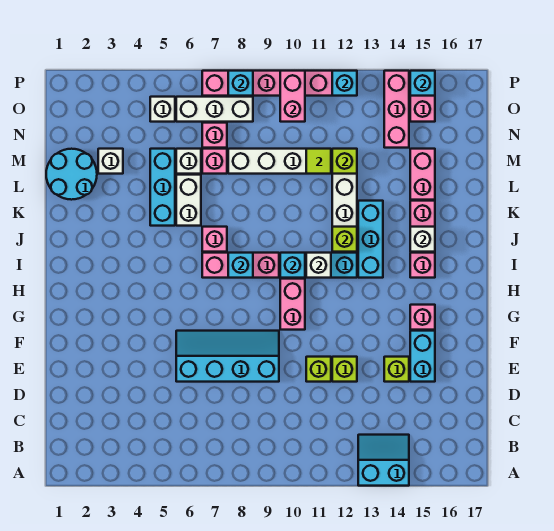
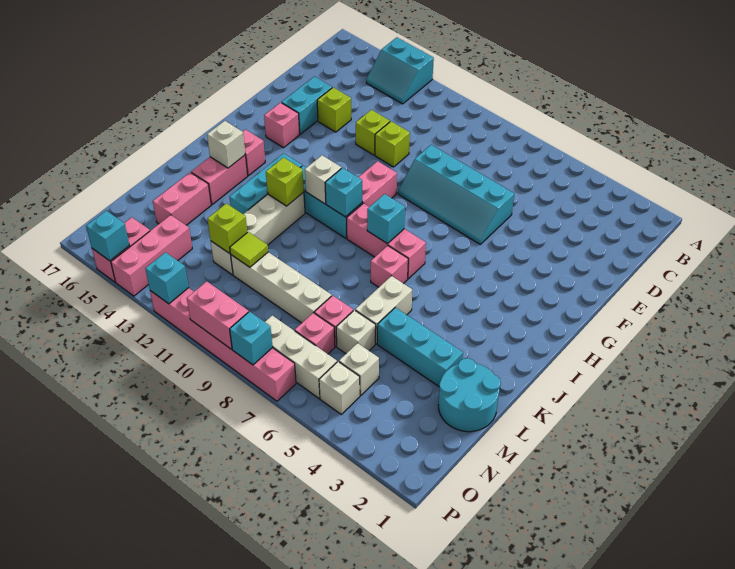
cyan brick K5:M5 level 1 -> cyan brick L3:L5 level 1
white brick M3 level 1 -> white brick N5 level 1
pink brick O10:P10 level 2 -> pink brick P9:P10 level 2

